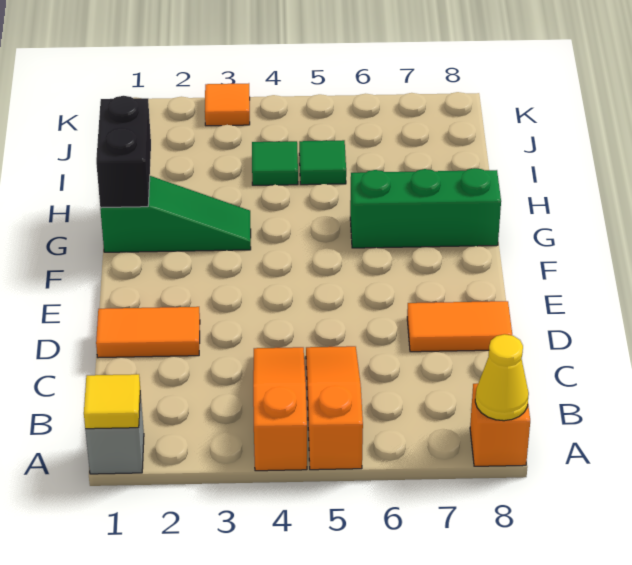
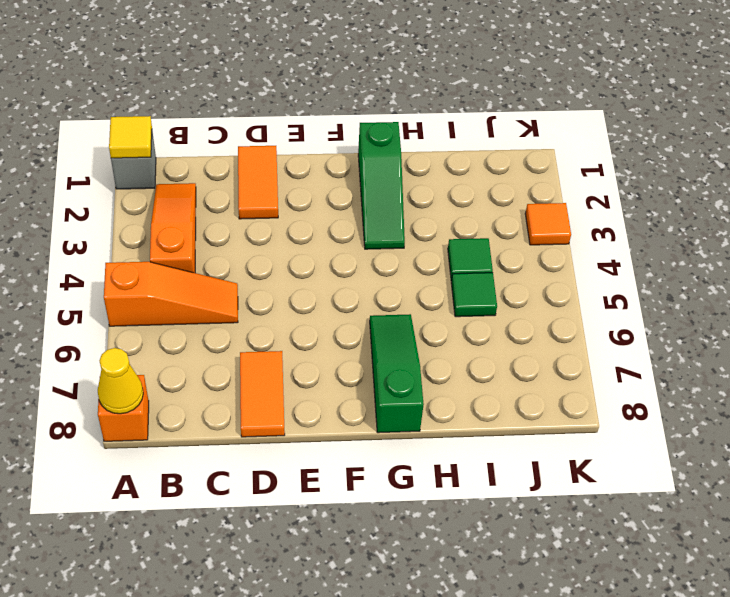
orange slope A4:C4 level 1 top A -> orange slope B2:B4 level 1 top 4
black brick G1:H1 level 2 -> none
green brick G6:G8 level 1 -> green slope G6:G8 level 1 top 8

